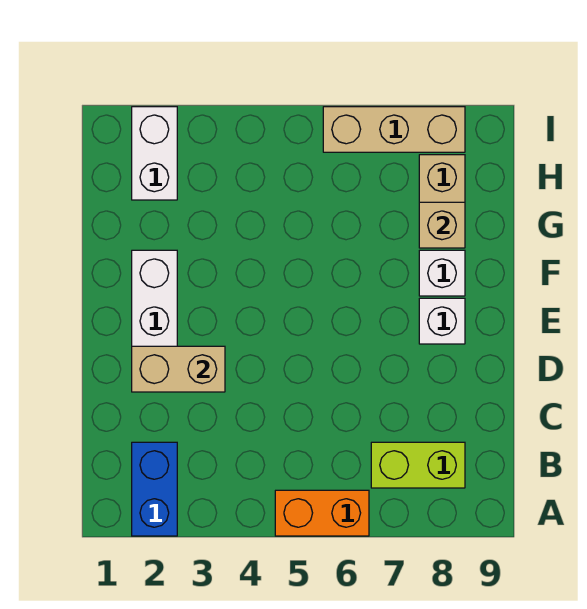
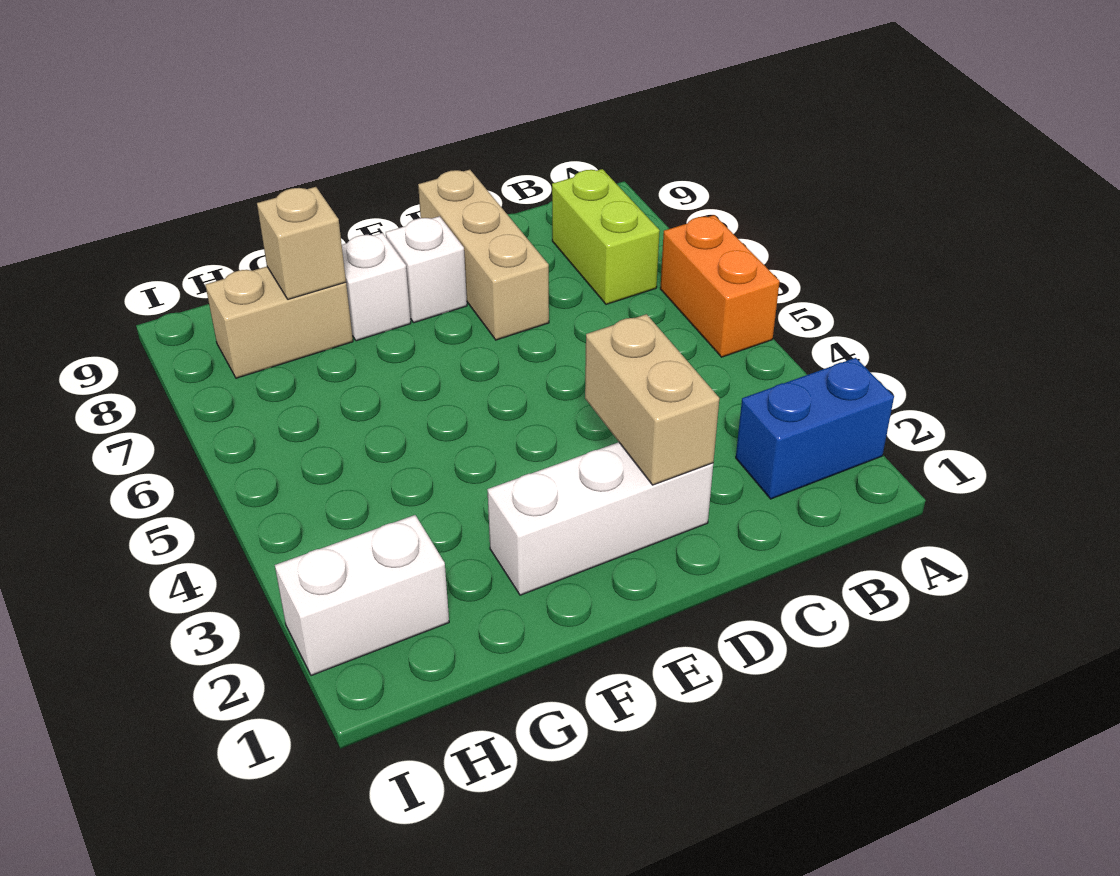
tan brick I6:I8 level 1 -> tan brick D7:D9 level 1

